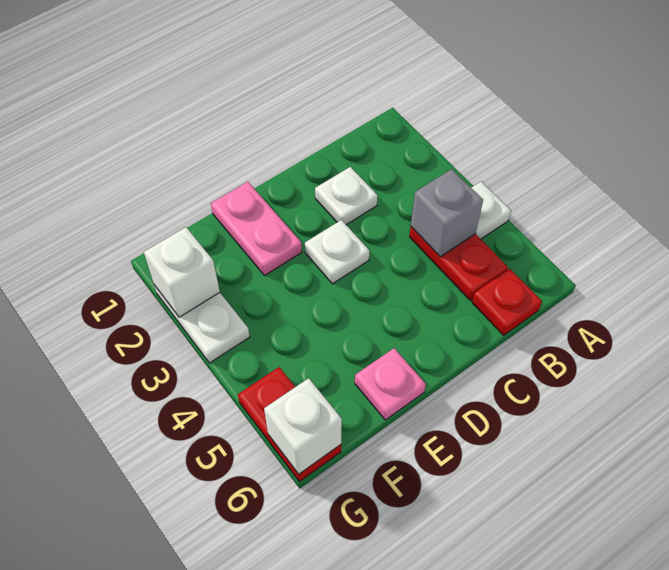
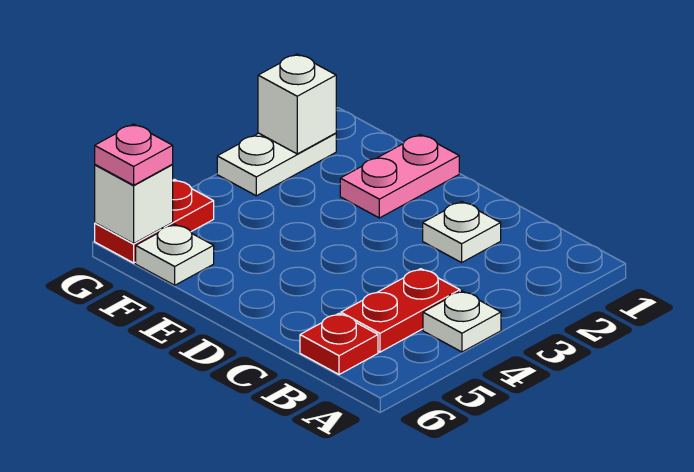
grey brick B4 level 2 -> none
white plate D3 level 1 -> white plate F6 level 1
pink plate E6 level 1 -> pink plate G6 level 3

